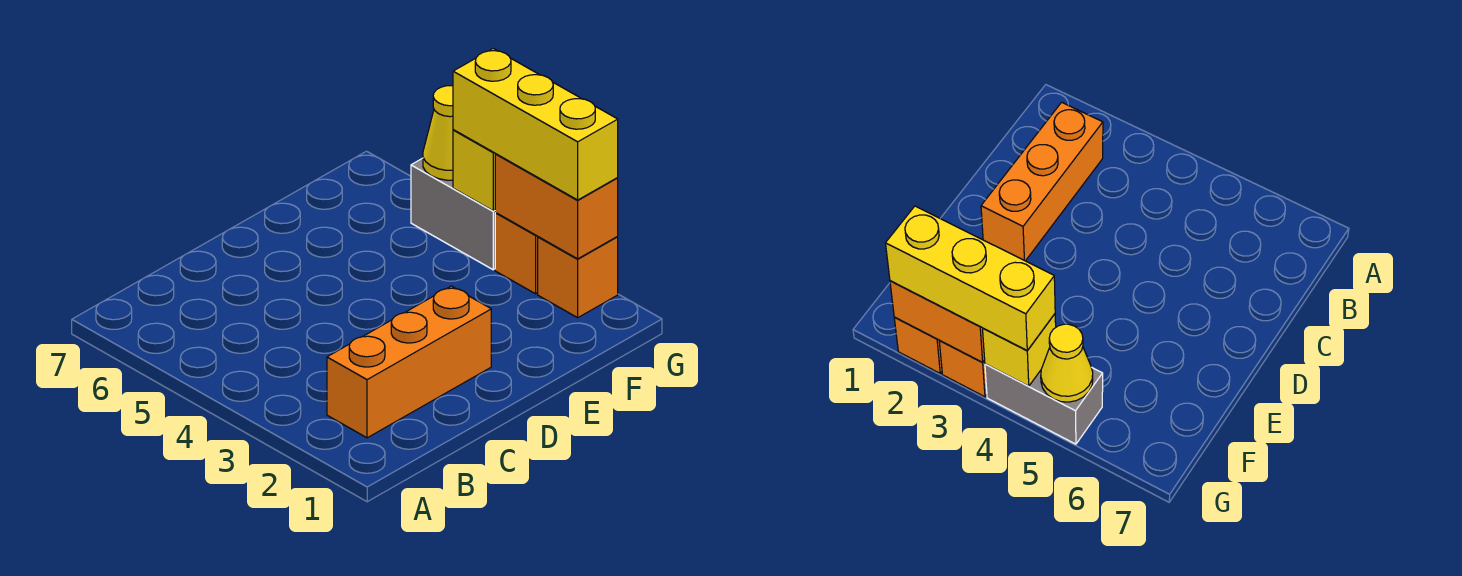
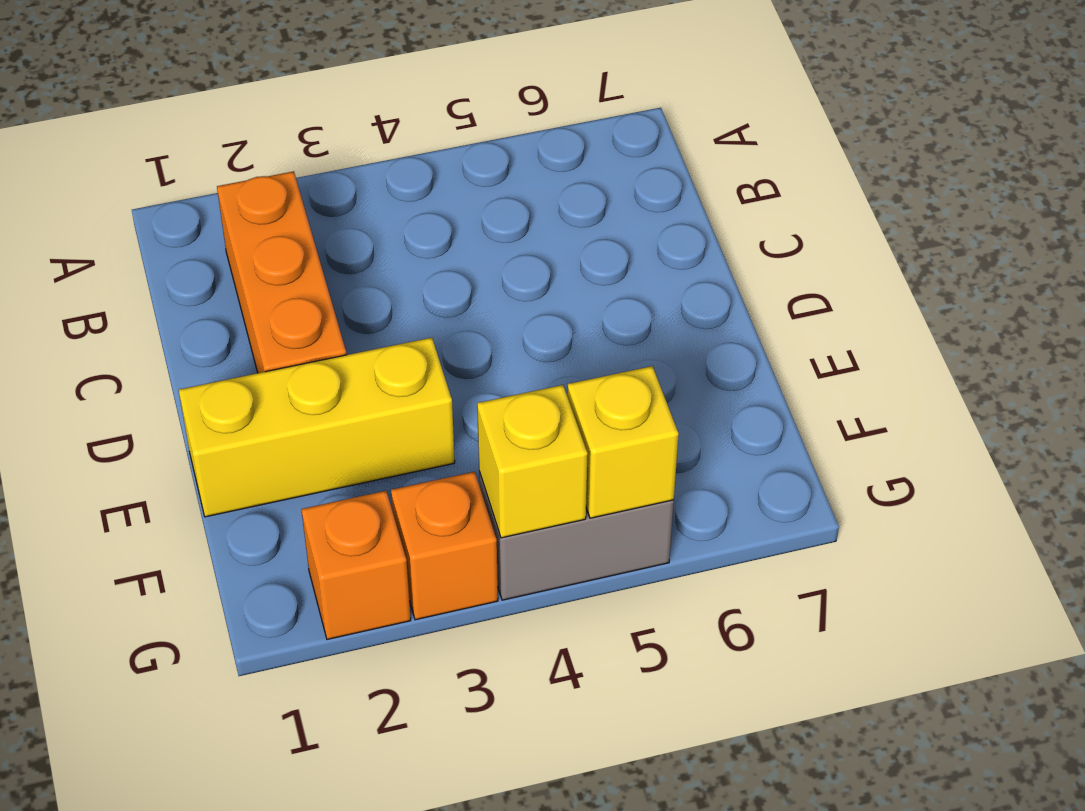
orange brick G2:G3 level 2 -> none
yellow brick G2:G4 level 3 -> yellow brick E1:E3 level 1
yellow cone G5 level 2 -> yellow brick G5 level 2

